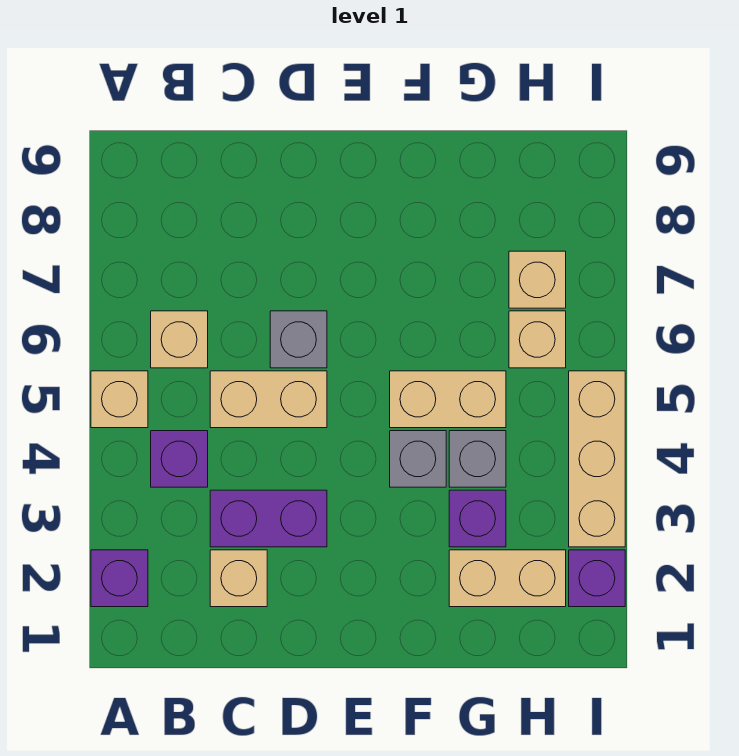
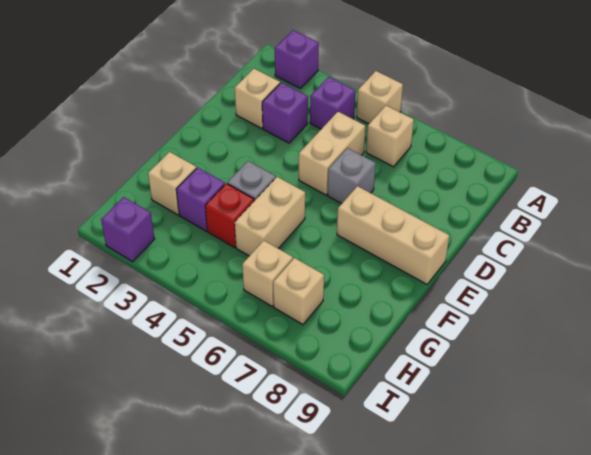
purple brick C3:D3 level 1 -> purple brick C3 level 1
tan brick G2:H2 level 1 -> tan brick G2 level 1
grey brick G4 level 1 -> red brick G4 level 1
tan brick I3:I5 level 1 -> tan brick E7:E9 level 1

